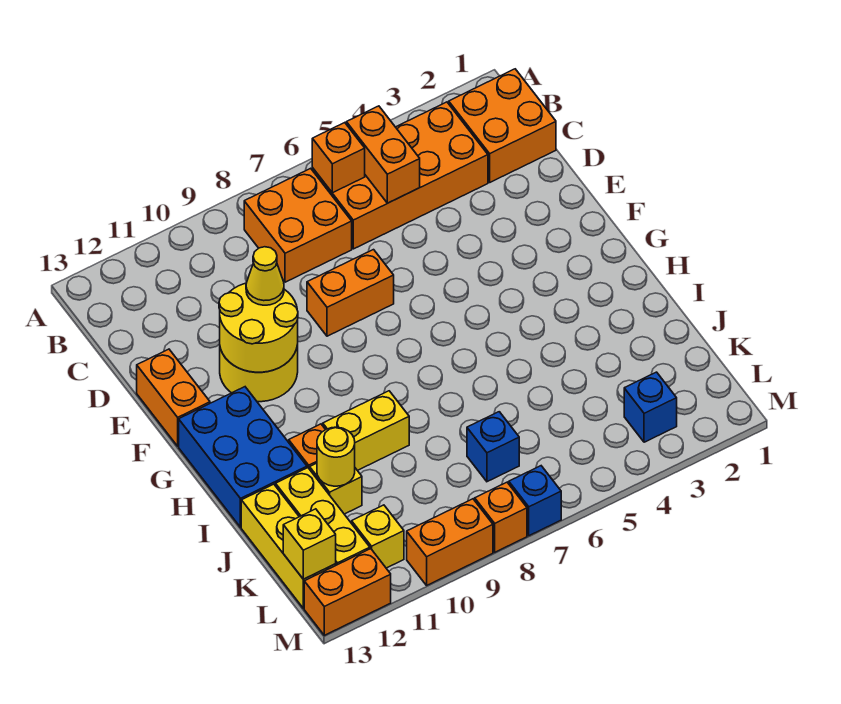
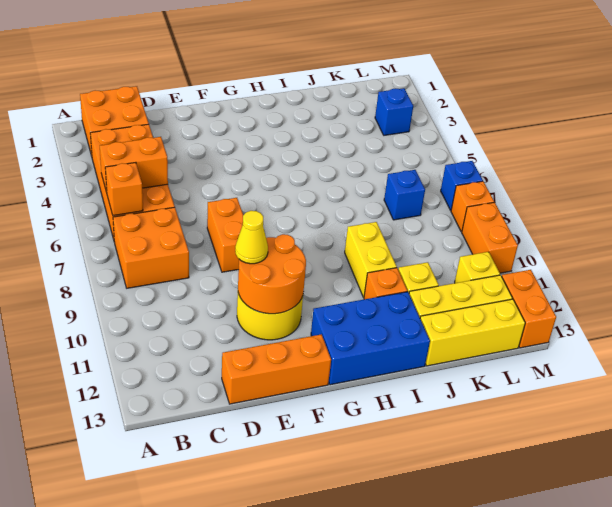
yellow round brick E10:F11 level 2 -> orange round brick E10:F11 level 2
orange brick E13:F13 level 1 -> orange brick D13:F13 level 1
yellow round brick J11 level 2 -> none
yellow brick L13 level 2 -> none

